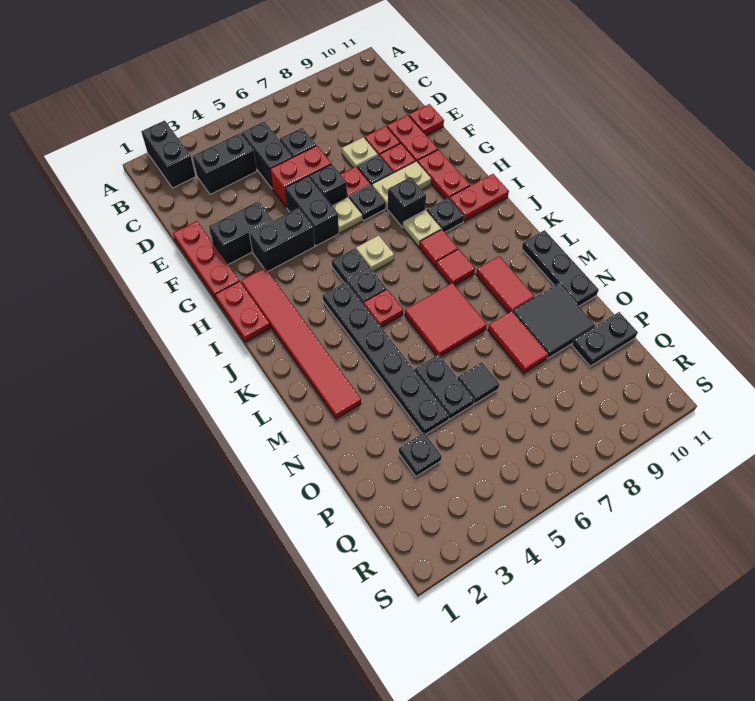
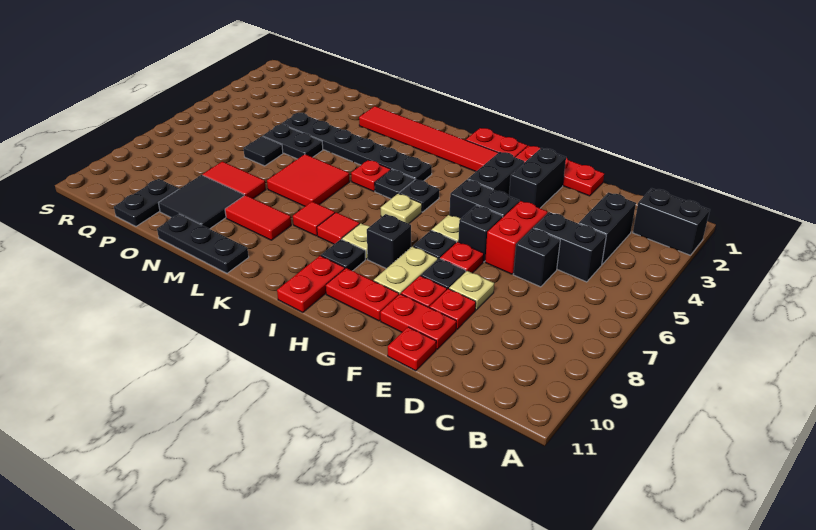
black plate P3 level 1 -> none

